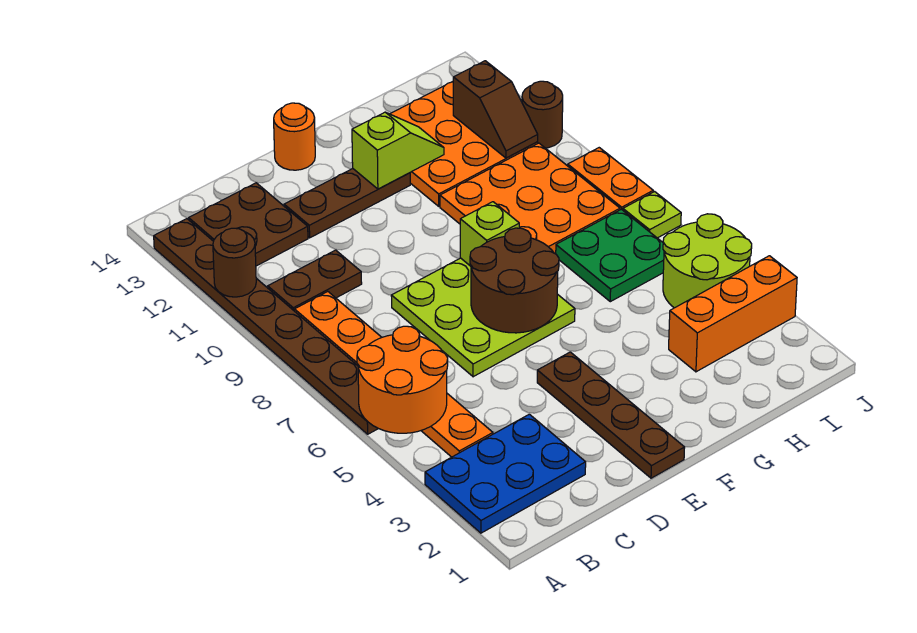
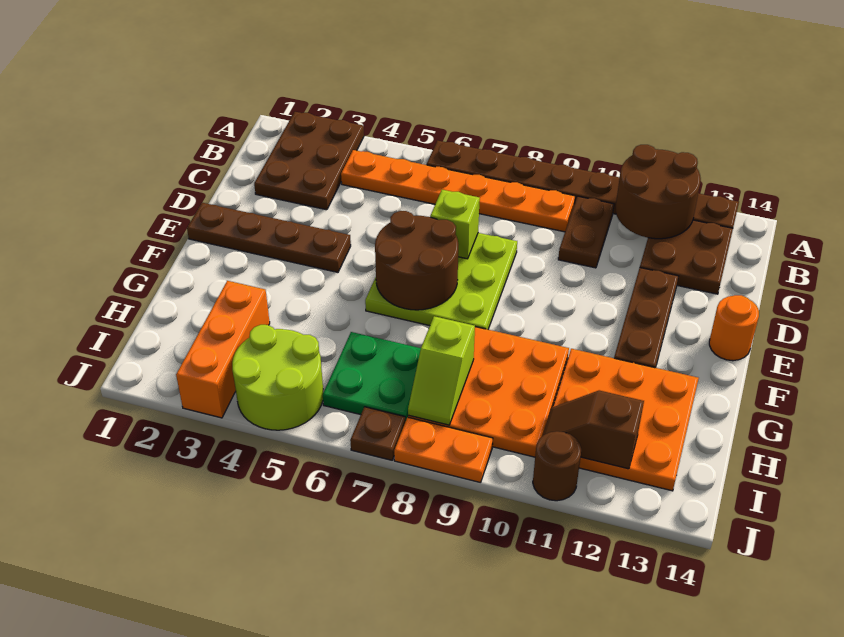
blue plate A2:C3 level 1 -> brown plate A2:C3 level 1
orange round brick A5:B6 level 2 -> none
brown round brick A11 level 2 -> brown round brick A11:B12 level 2
lime brick F8 level 2 -> lime brick D7 level 2
lime slope F12:G12 level 2 top F -> lime slope H8:I8 level 2 top H
lime plate J7 level 1 -> brown plate J7 level 1

